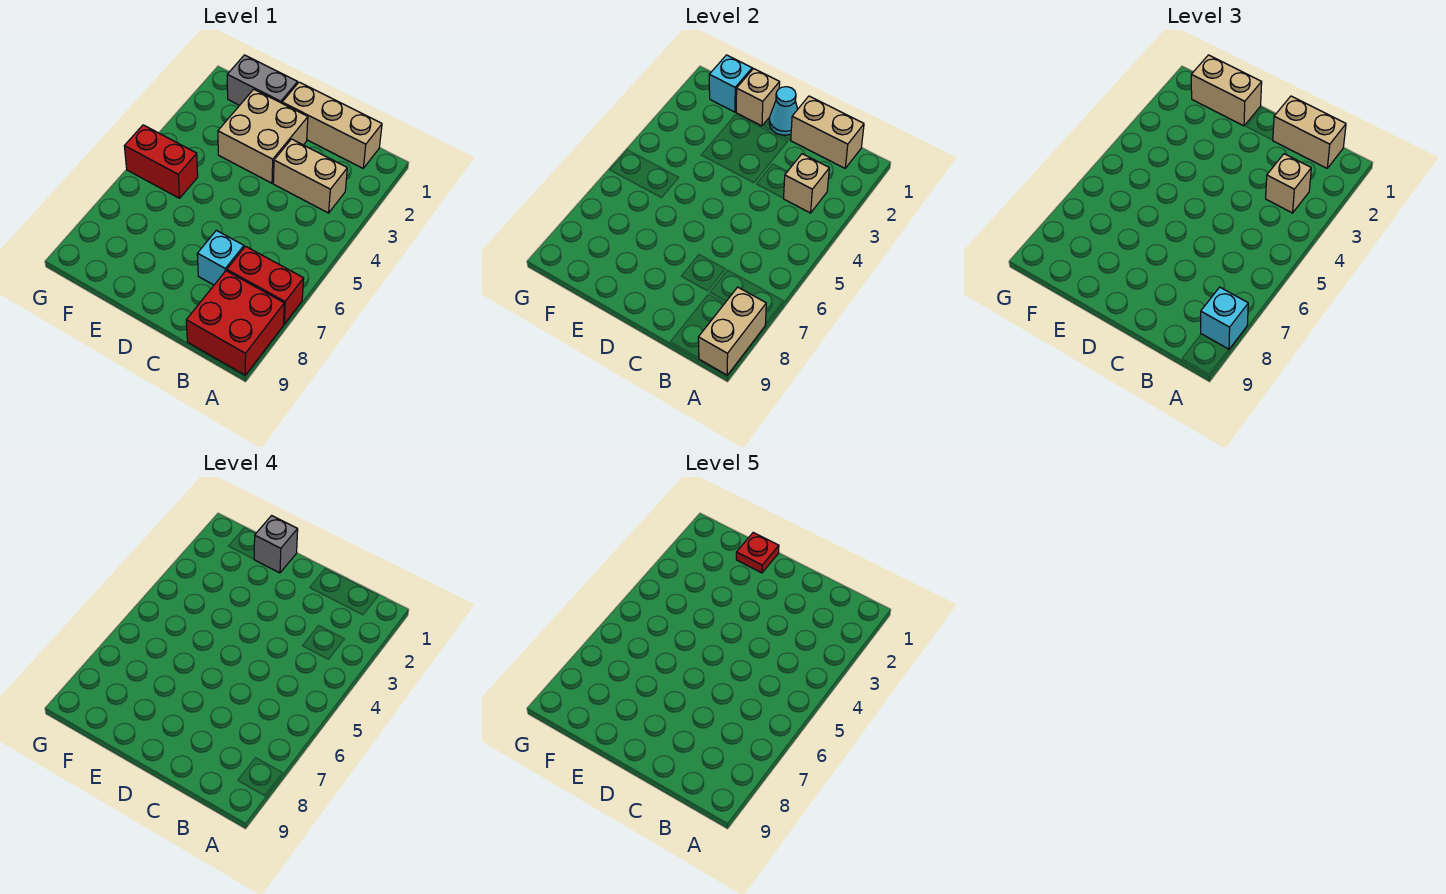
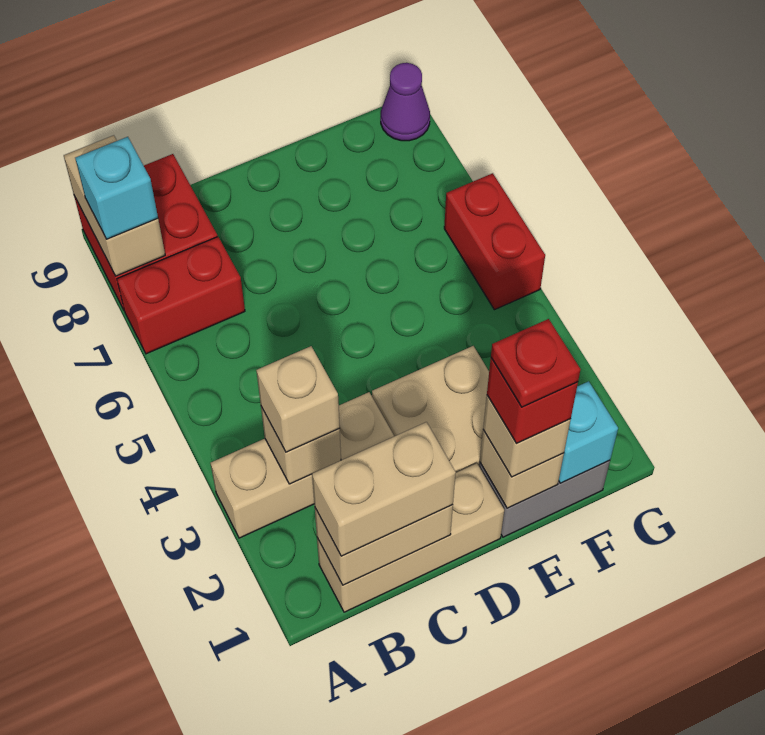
tan brick B3:C3 level 1 -> tan brick A3:C3 level 1
cyan brick C7 level 1 -> none
cyan cone D1 level 2 -> none
tan brick E1:F1 level 3 -> tan brick E1 level 3
grey brick E1 level 4 -> red brick E1 level 4
red brick F5:G5 level 1 -> red brick G5:G6 level 1
none -> purple cone G9 level 1

